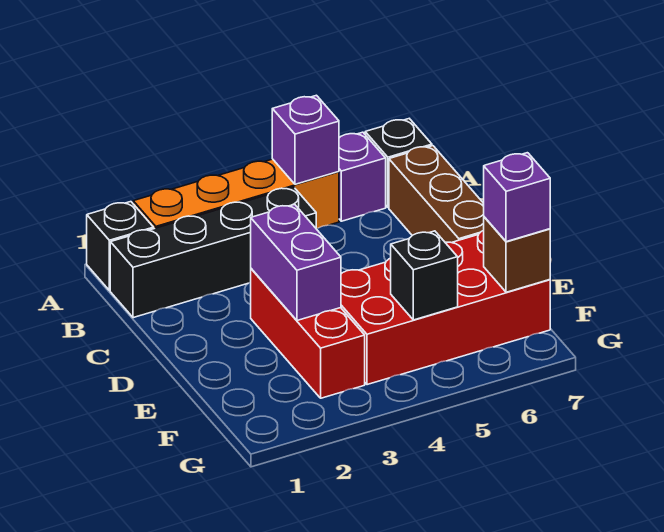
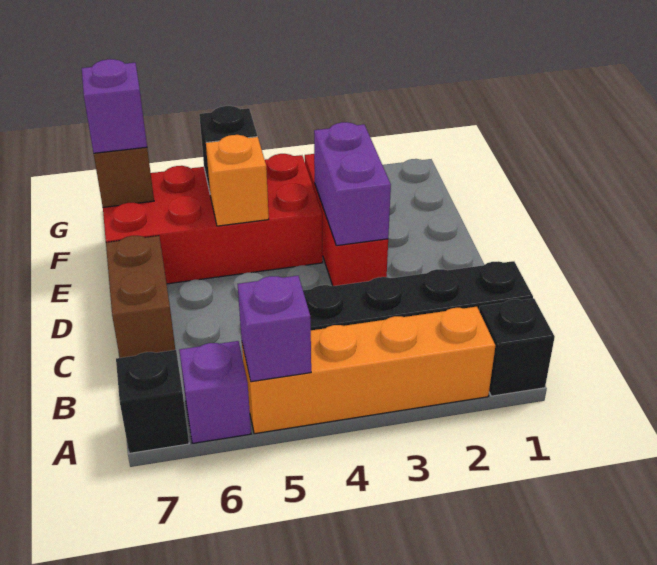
brown brick B7:D7 level 1 -> brown brick C7:D7 level 1
none -> orange brick E5 level 2

